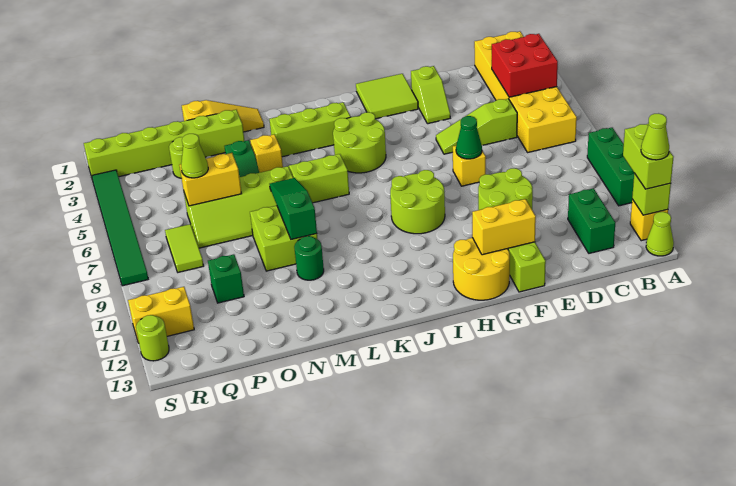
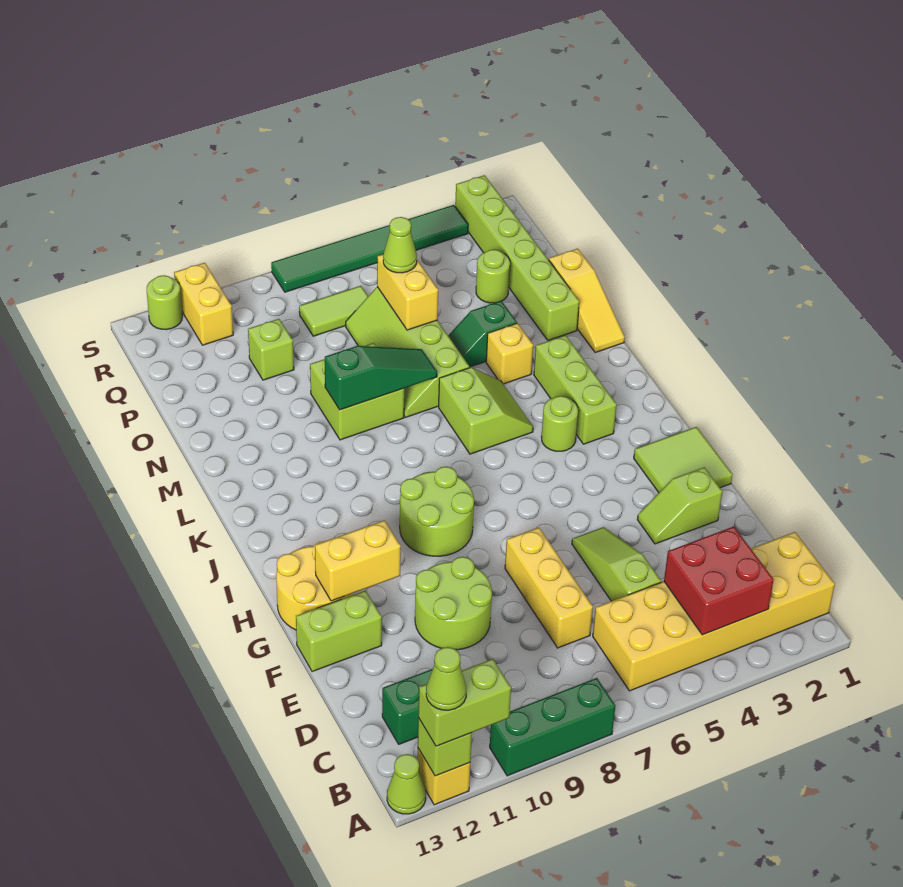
yellow brick F7 level 1 -> yellow brick D7:F7 level 1
green cone F7 level 2 -> none
yellow brick F12:G12 level 2 -> yellow brick G11:G12 level 2
lime round brick I4:J5 level 1 -> lime round brick J4 level 1
green round brick M10 level 1 -> none
green brick P10 level 1 -> lime brick P10 level 1

